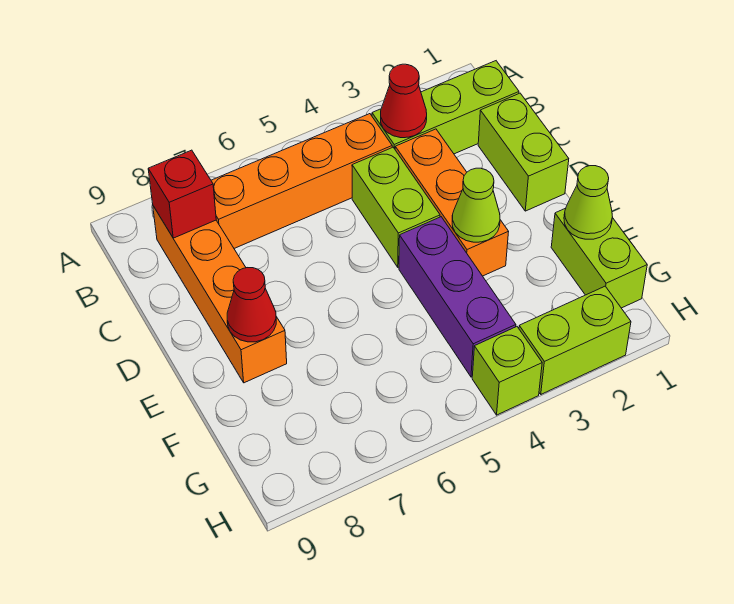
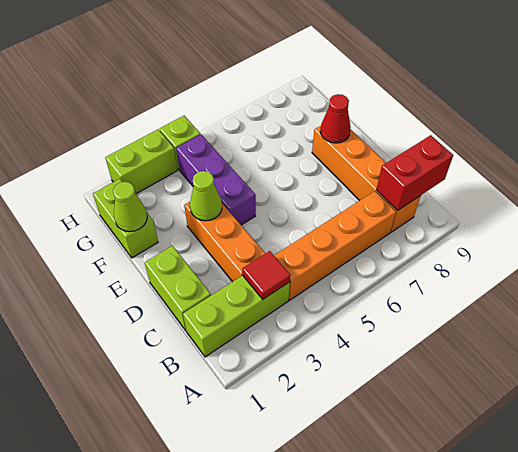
red cone B3 level 2 -> red tile B3 level 2
red brick B8 level 2 -> red brick B8:B9 level 2
lime brick C4:D4 level 1 -> none

